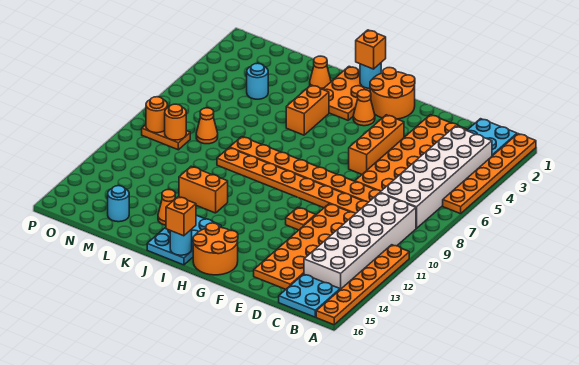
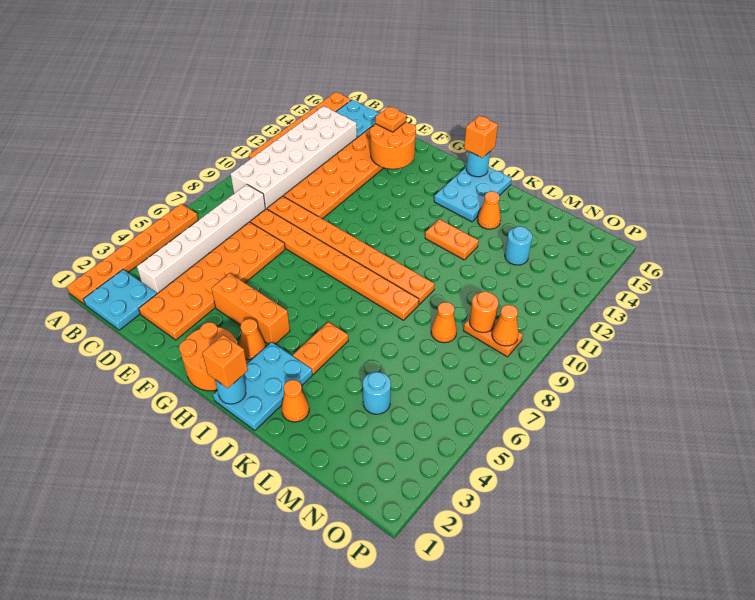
white brick B3:C8 level 1 -> white brick C3:C8 level 1
orange brick F4:F6 level 1 -> orange brick F4:H4 level 1
orange plate F11 level 1 -> orange plate E15 level 3
orange round brick G15:H16 level 1 -> orange round brick E14:F15 level 2
orange plate I1:J3 level 1 -> cyan plate I1:J3 level 1
orange brick J4:J5 level 1 -> orange plate J4:J5 level 1
orange brick J12:K12 level 1 -> orange plate J12:K12 level 1
cyan round brick M15 level 1 -> cyan round brick M13 level 1
orange round brick O9 level 2 -> orange cone O9 level 2

